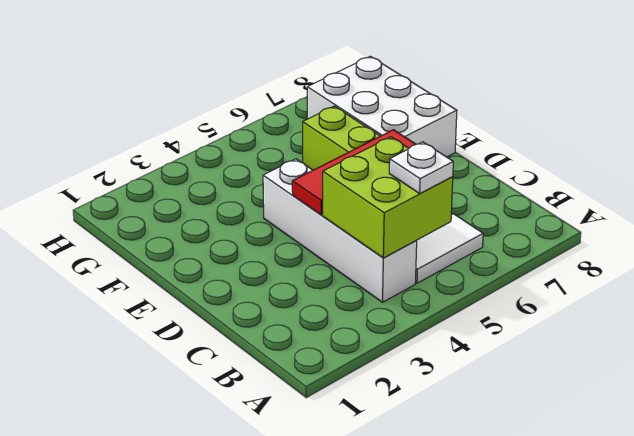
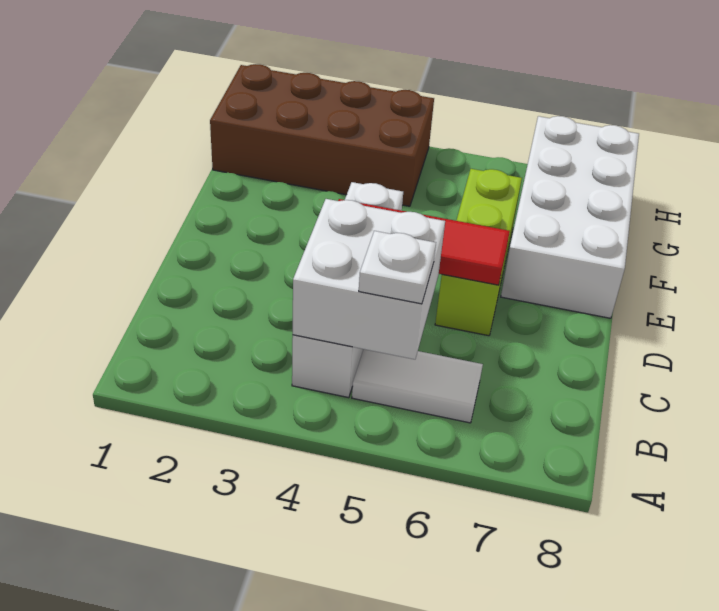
lime brick B4:C5 level 2 -> white brick B4:C5 level 2
white brick E7:G8 level 1 -> white brick E7:H8 level 1
none -> brown brick G1:H4 level 1

